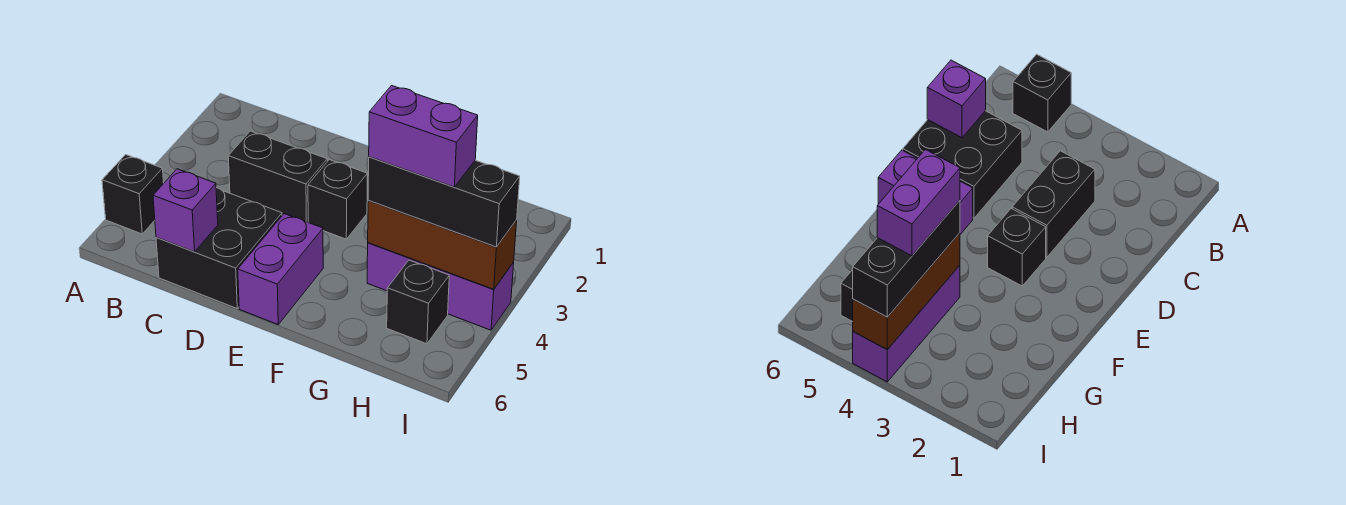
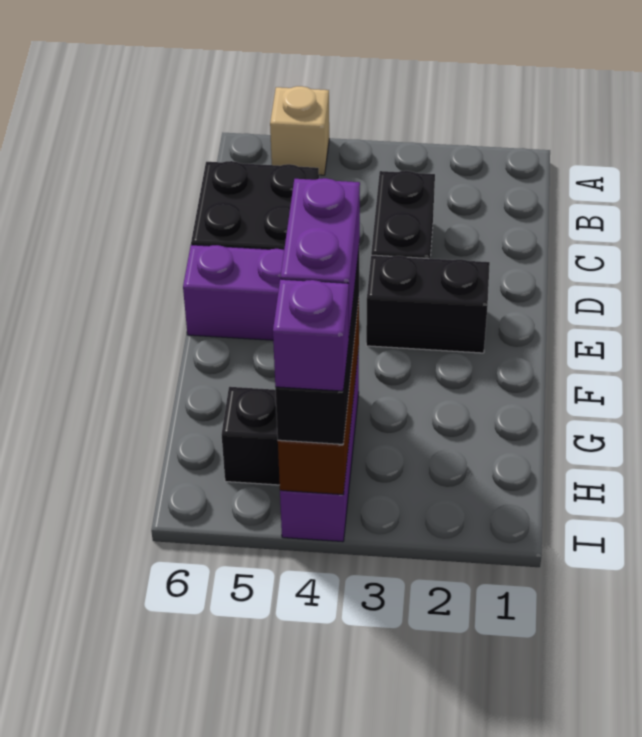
black brick A5 level 1 -> tan brick A5 level 1
purple brick C6 level 2 -> purple brick I4 level 4
black brick E3 level 1 -> black brick E2:E3 level 1

